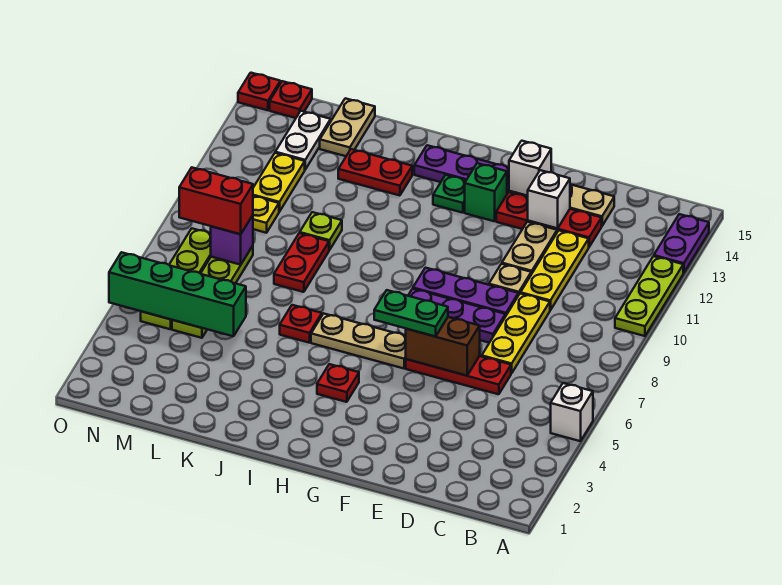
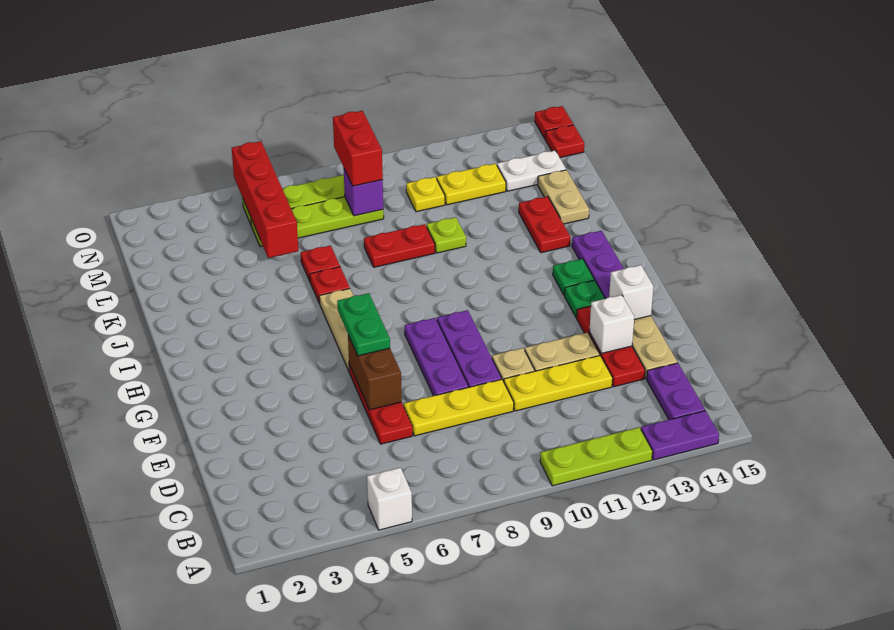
none -> purple plate B14:C14 level 1
green brick G13 level 1 -> green plate G13 level 1
red plate H4 level 1 -> red plate K6 level 1
green brick L5:O5 level 2 -> red brick L5:O5 level 2
tan plate L14:L15 level 1 -> tan plate K14:L14 level 1

